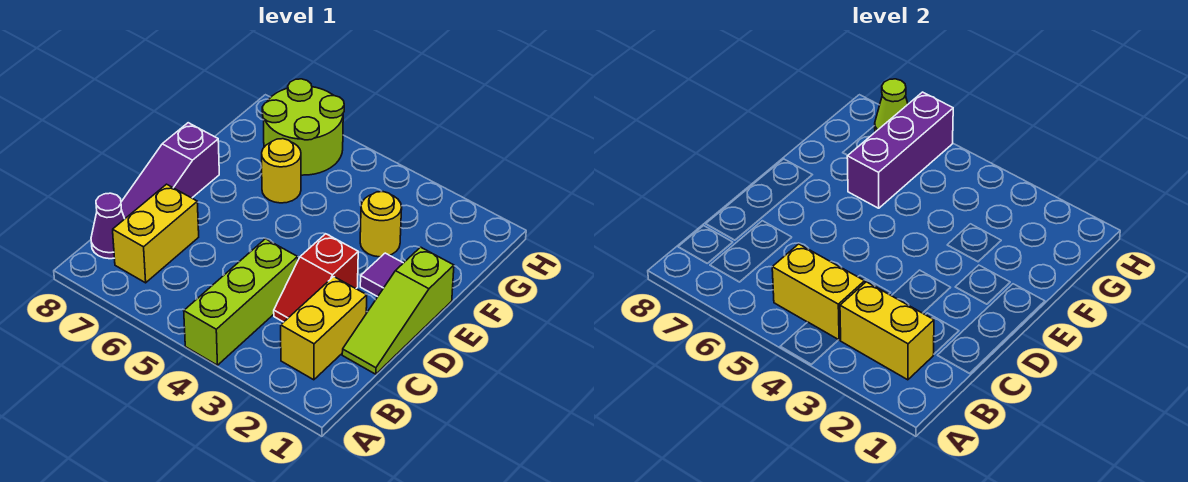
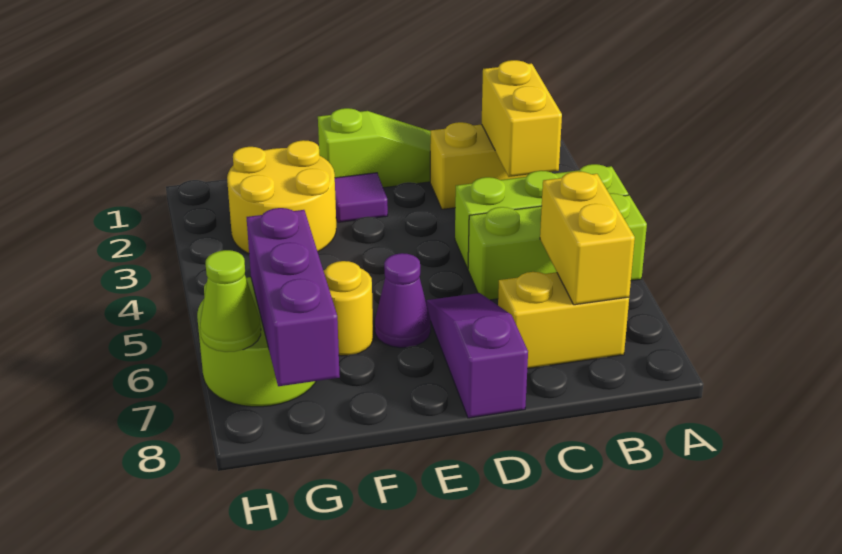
none -> lime brick A5:C5 level 1
yellow brick B4:B5 level 2 -> yellow brick B6:B7 level 2
purple cone B8 level 1 -> purple cone E6 level 1
red slope C3:D3 level 1 top D -> none
purple slope C8:E8 level 1 top E -> purple slope D6:D8 level 1 top 8
yellow round brick F3 level 1 -> yellow round brick F2:G3 level 1
purple brick F6:H6 level 2 -> purple brick G6:G8 level 2

